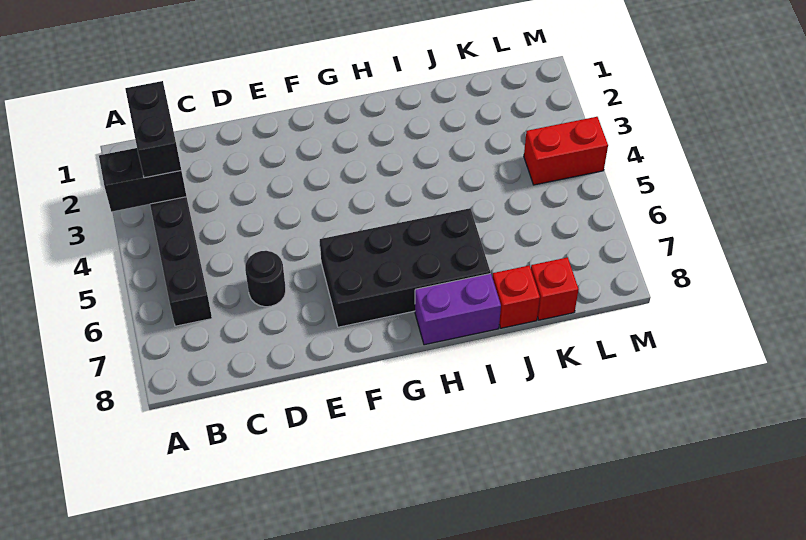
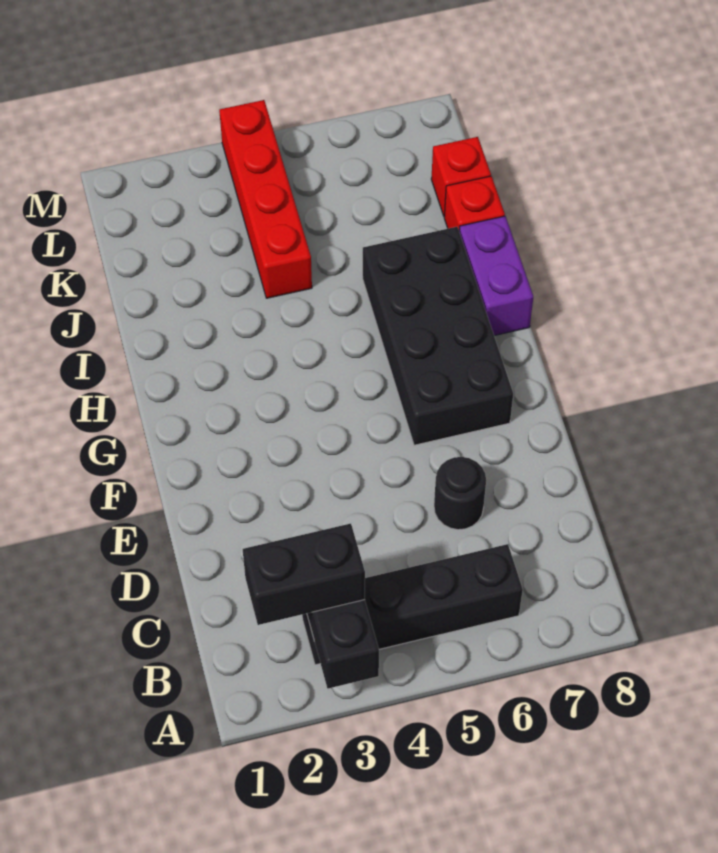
red brick L4:M4 level 1 -> red brick J4:M4 level 1

